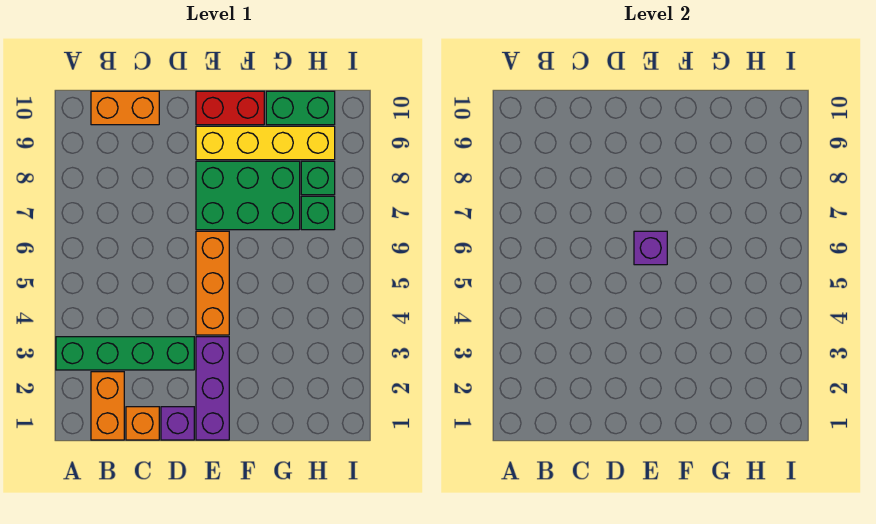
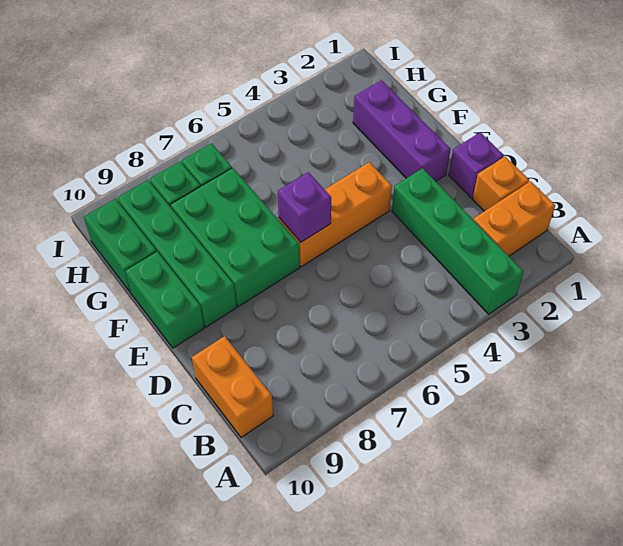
purple brick E1:E3 level 1 -> purple brick E2:G2 level 1
yellow brick E9:H9 level 1 -> green brick E9:H9 level 1
red brick E10:F10 level 1 -> green brick E10:F10 level 1

